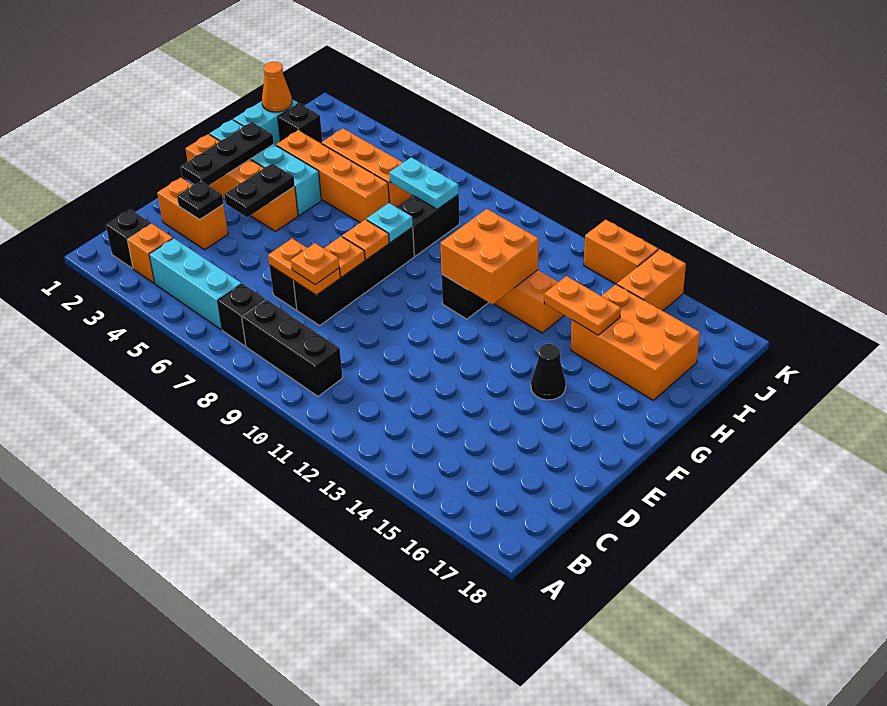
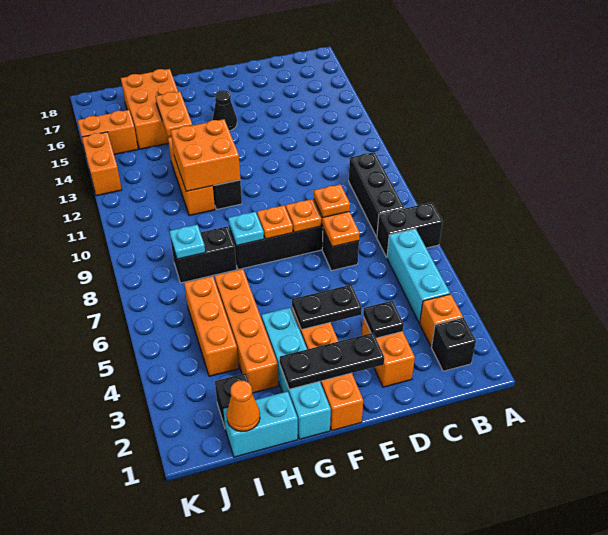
black brick B7 level 1 -> black brick A7:B7 level 1
cyan plate I7:I8 level 2 -> cyan plate I8 level 2

